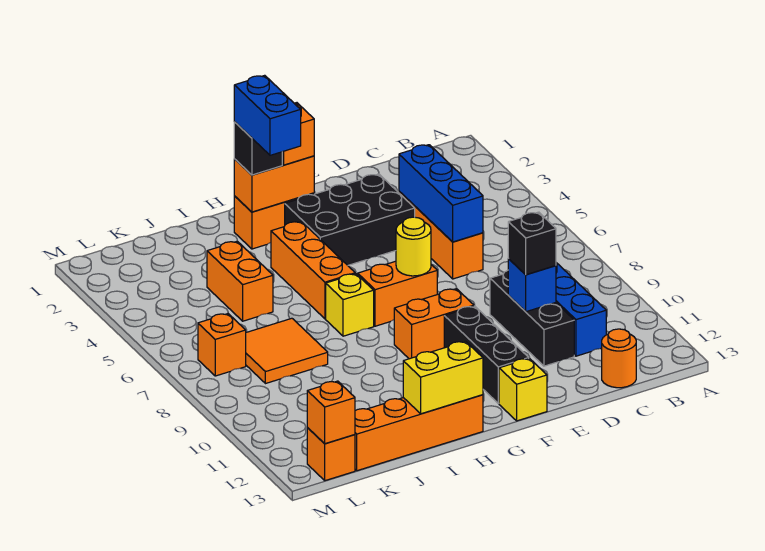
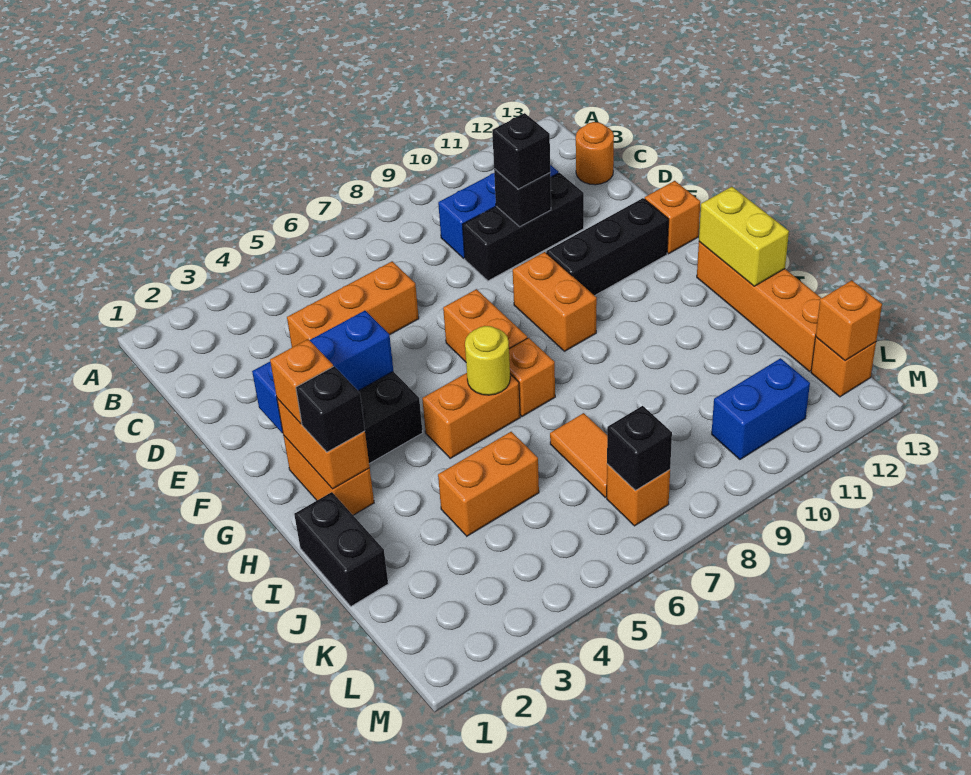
blue brick D4:D6 level 2 -> blue brick F2:F4 level 2
blue brick D10 level 2 -> black brick D10 level 2
yellow round brick F7 level 2 -> yellow round brick H6 level 2
yellow brick F13 level 1 -> orange brick F13 level 1
blue brick H2:H3 level 4 -> blue brick L10:L11 level 1
orange brick H4:H6 level 1 -> orange brick H5:H6 level 1
yellow brick H7 level 1 -> orange brick H7 level 1
none -> black brick I1:J1 level 1
orange tile J7:K8 level 1 -> orange tile J7:K7 level 1
none -> black brick L7 level 2

